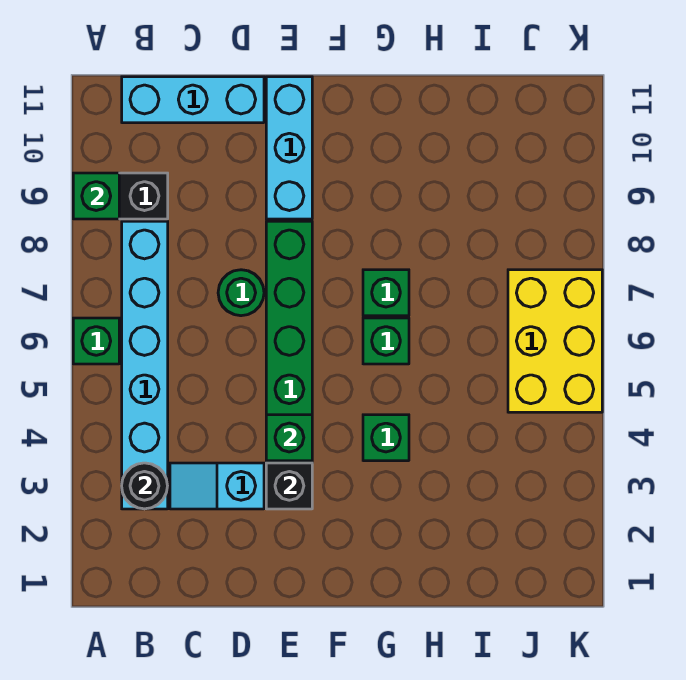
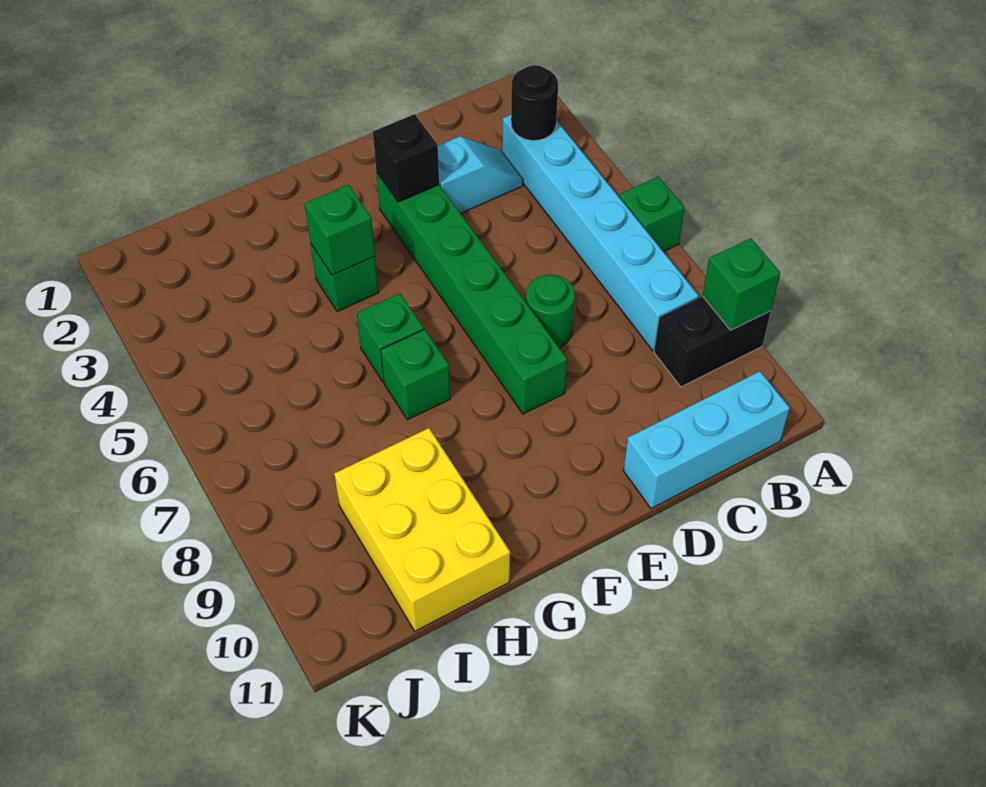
green brick E4 level 2 -> green brick G4 level 2
cyan brick E9:E11 level 1 -> none
yellow brick J5:K7 level 1 -> yellow brick H9:I11 level 1

